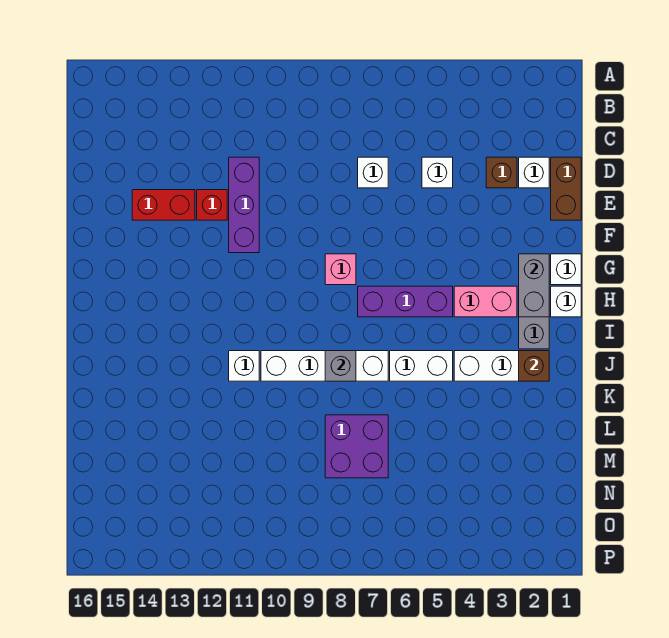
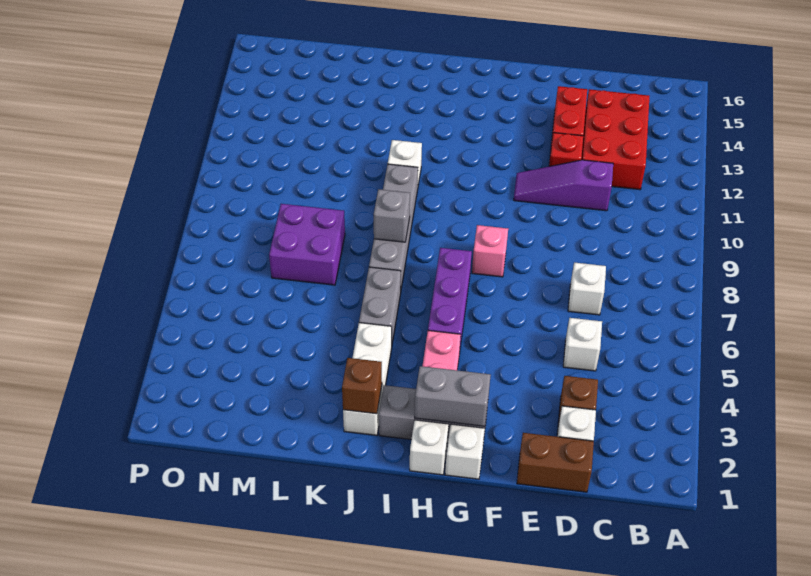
none -> red brick C12:D14 level 1
purple brick D11:F11 level 1 -> purple slope D11:F11 level 1 top D
white brick J5:J6 level 1 -> grey brick J5:J6 level 1
white brick J7:J10 level 1 -> grey brick J7:J10 level 1

